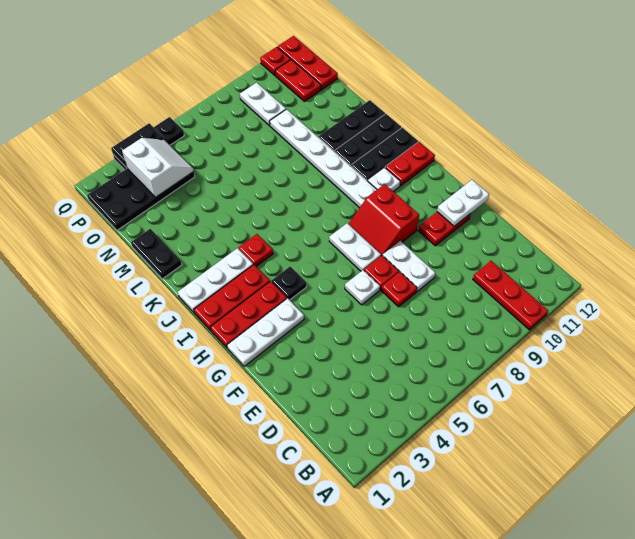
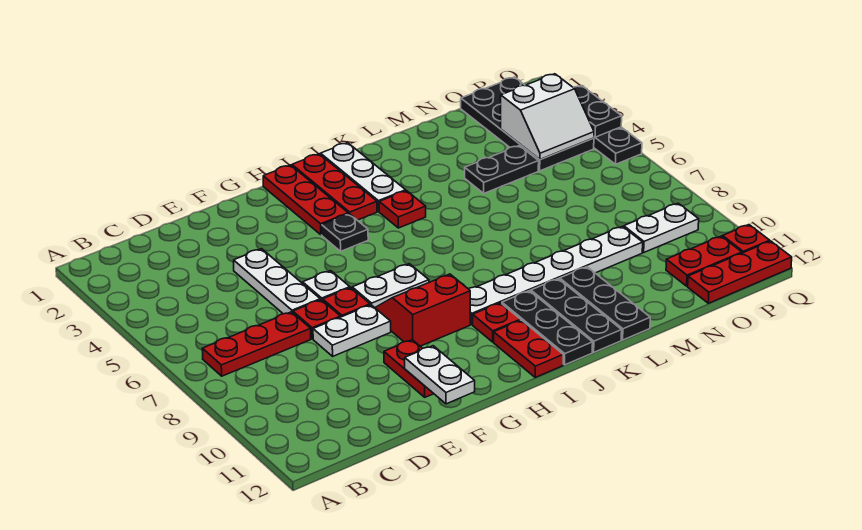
red plate A10:C10 level 1 -> red plate B7:D7 level 1
white plate G1:G3 level 1 -> white plate E4:E6 level 1
white plate I10 level 1 -> red plate I10 level 1
black plate L1:M1 level 1 -> black plate M4:N4 level 1

